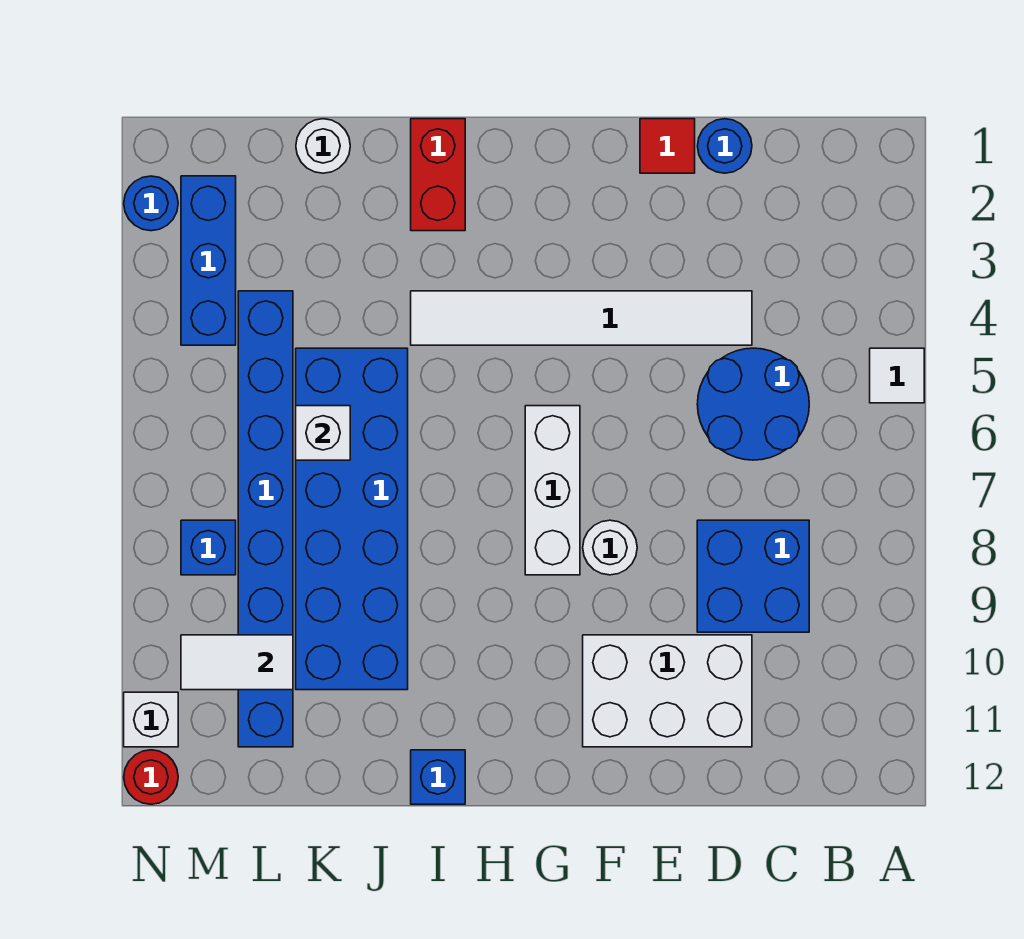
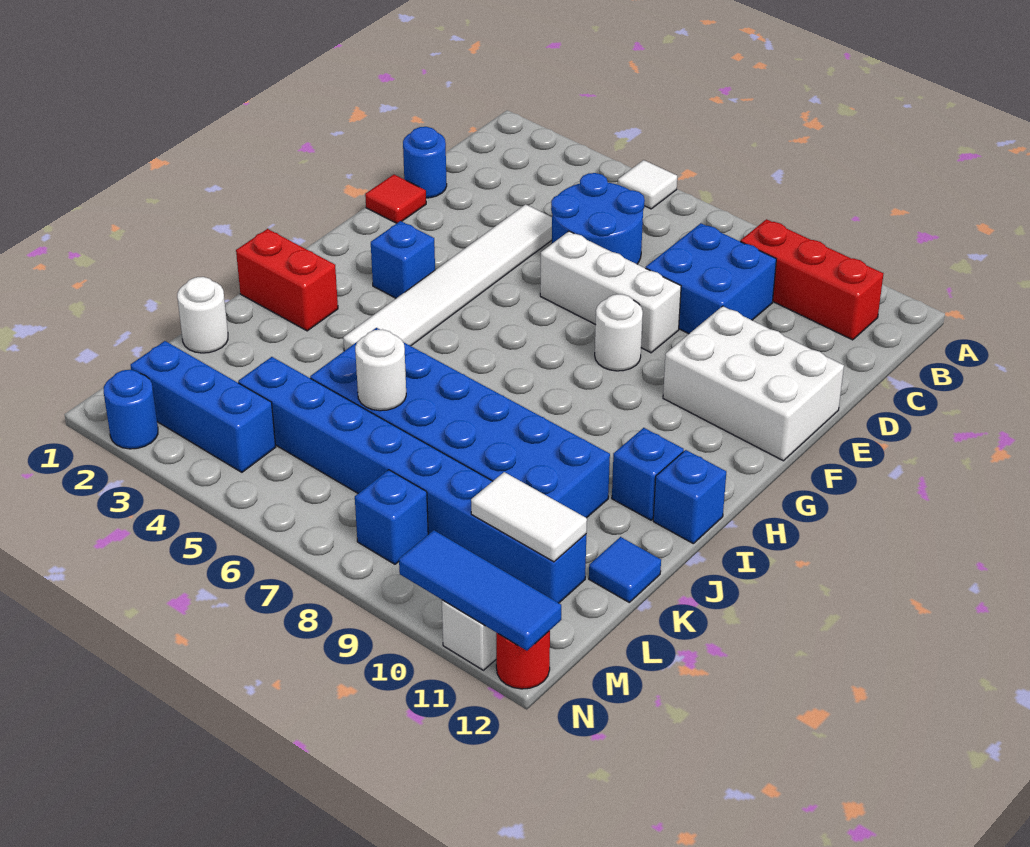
none -> red brick B9:B11 level 1
white brick D10:F11 level 1 -> white brick E10:F12 level 1
none -> blue brick G3 level 1
white brick G6:G8 level 1 -> white brick E6:E8 level 1
none -> blue brick I11 level 1
white brick K6 level 2 -> white round brick K6 level 2
none -> blue tile K12 level 1
white tile L10:M10 level 2 -> white tile L10:L11 level 2
none -> blue tile N10:N12 level 2

